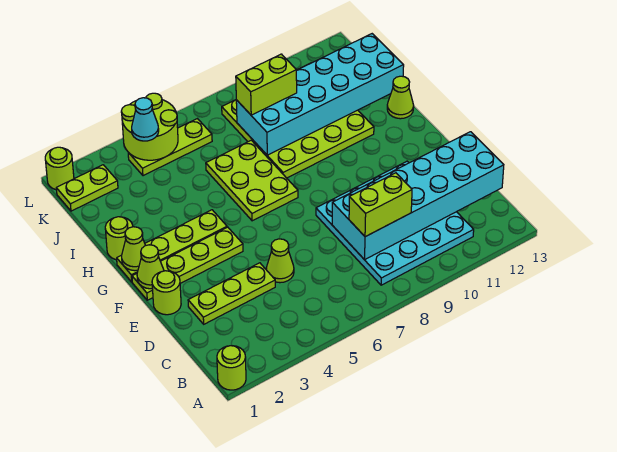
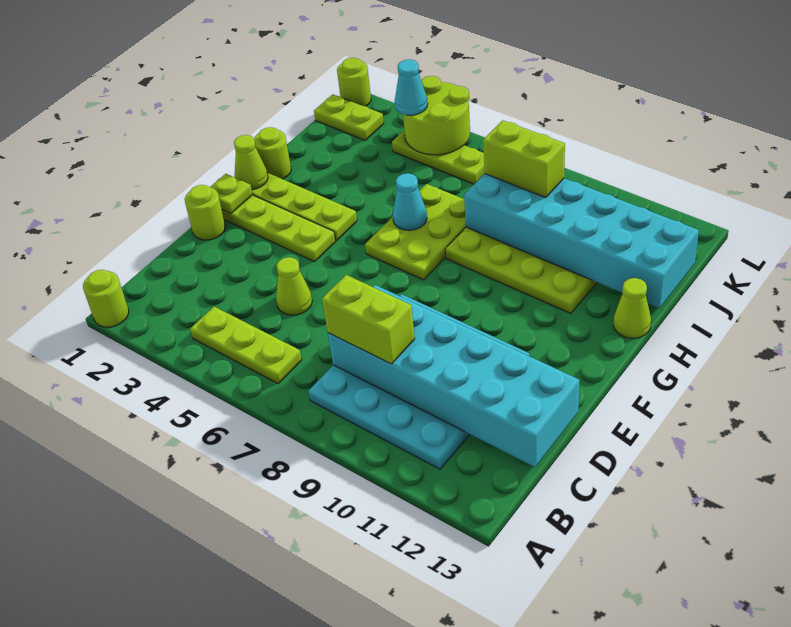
lime plate D2:D4 level 1 -> lime plate B4:B6 level 1
lime cone F1 level 2 -> lime plate F1 level 2
none -> cyan cone H6 level 2

